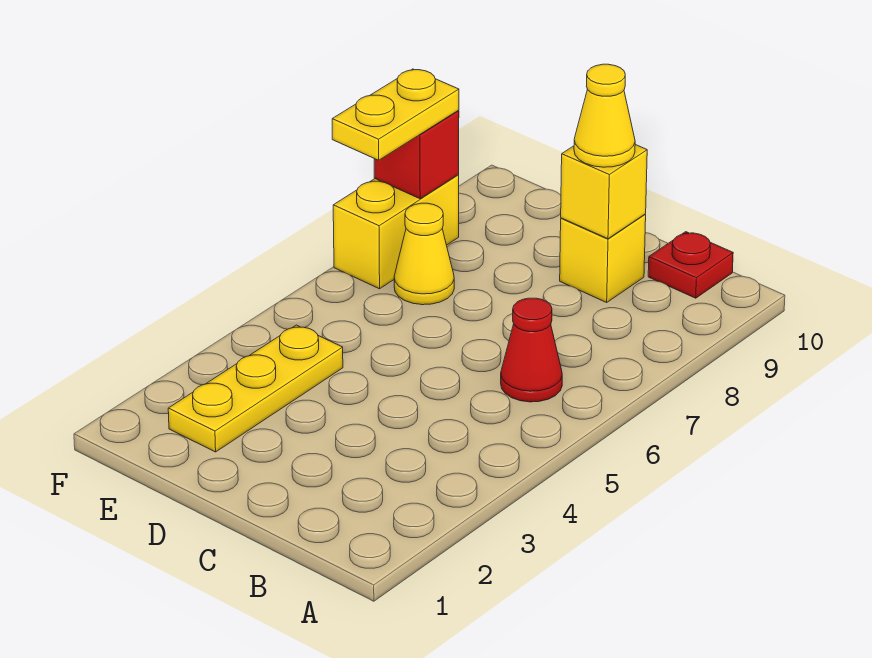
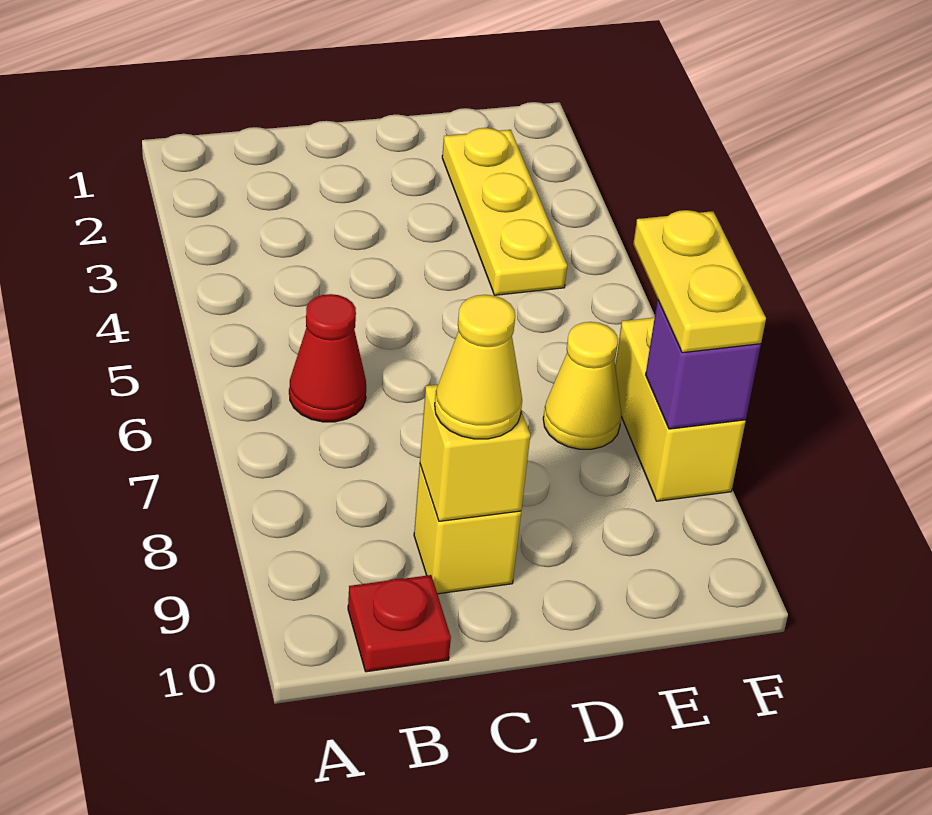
red brick F8 level 2 -> purple brick F8 level 2

